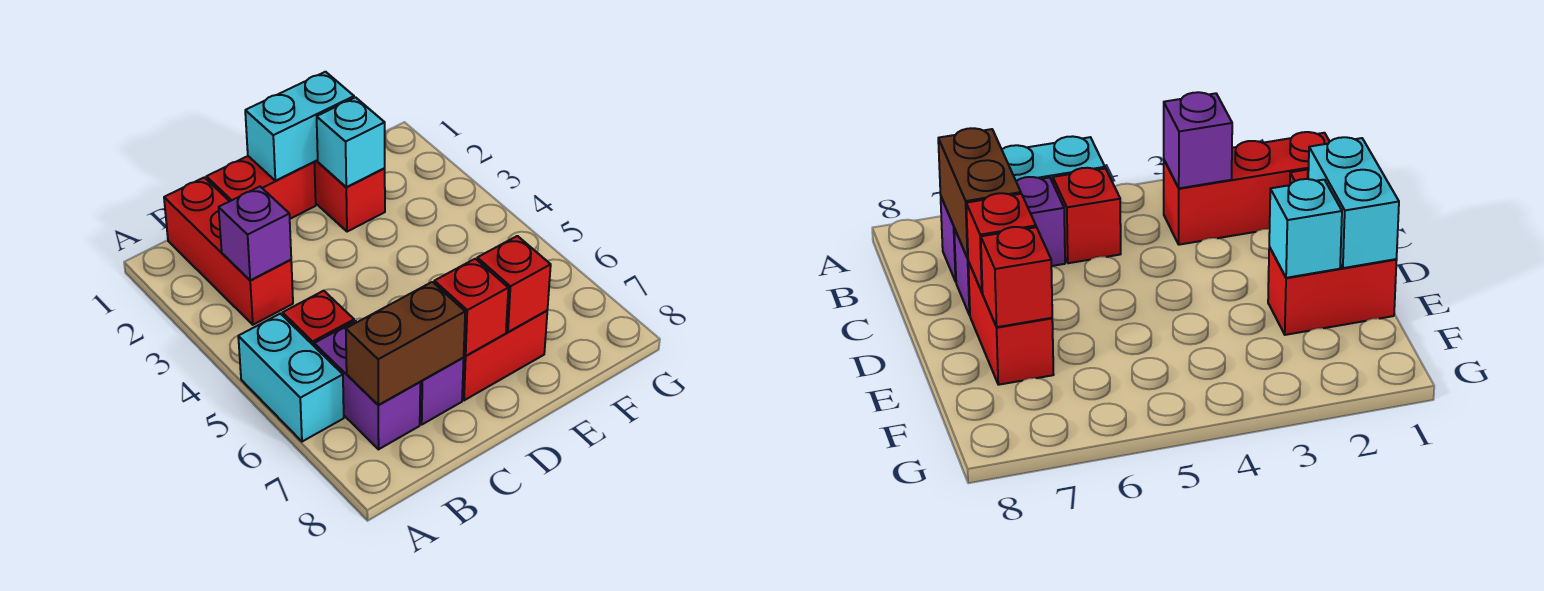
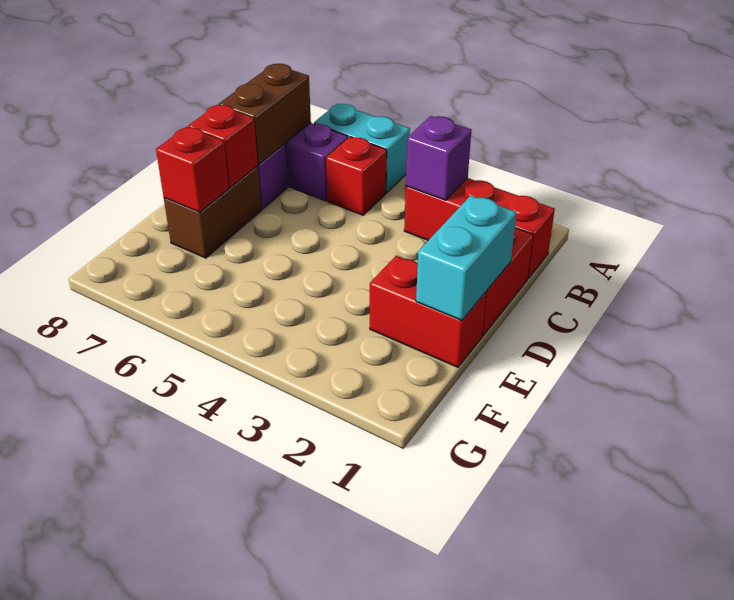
red brick D7:E7 level 1 -> brown brick D7:E7 level 1
cyan brick E2 level 2 -> none

